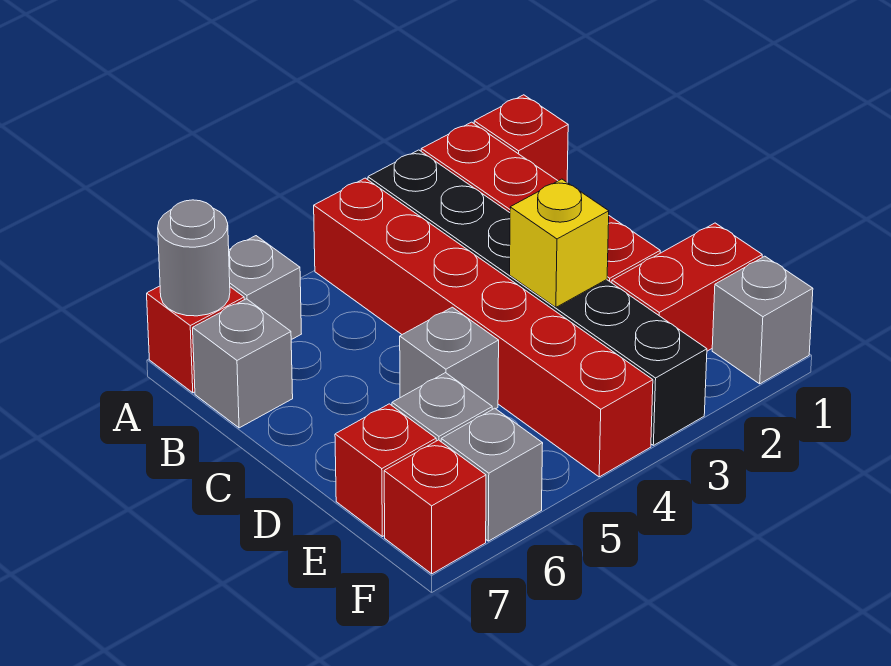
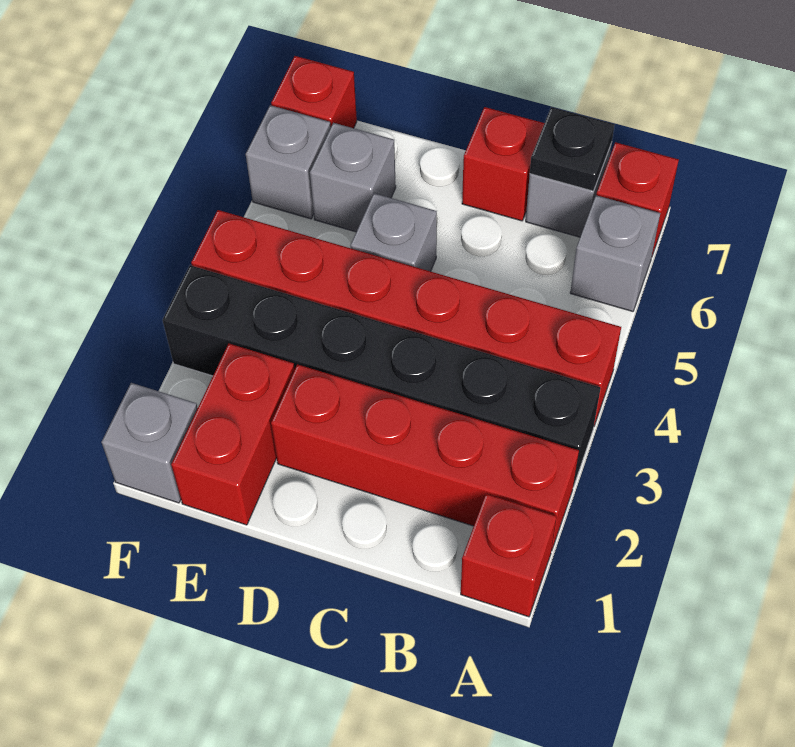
grey round brick A7 level 2 -> none
none -> black plate B7 level 2
yellow brick D3 level 2 -> none
red brick E7 level 1 -> red brick C7 level 1

